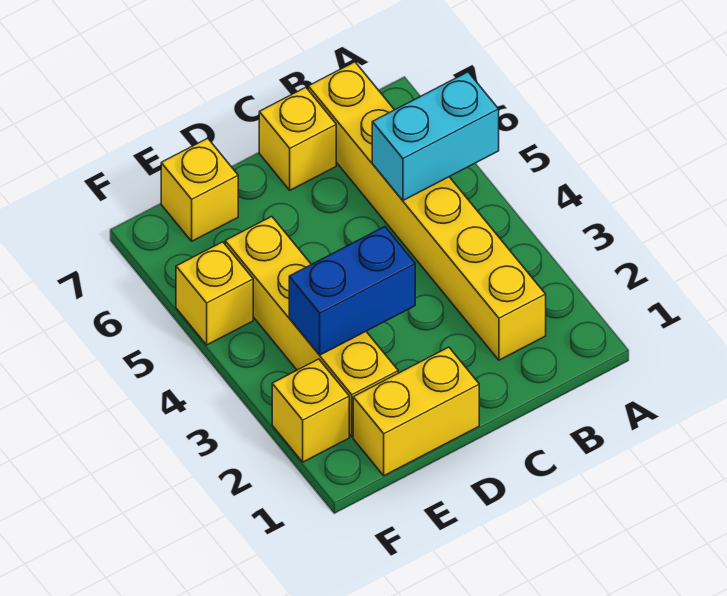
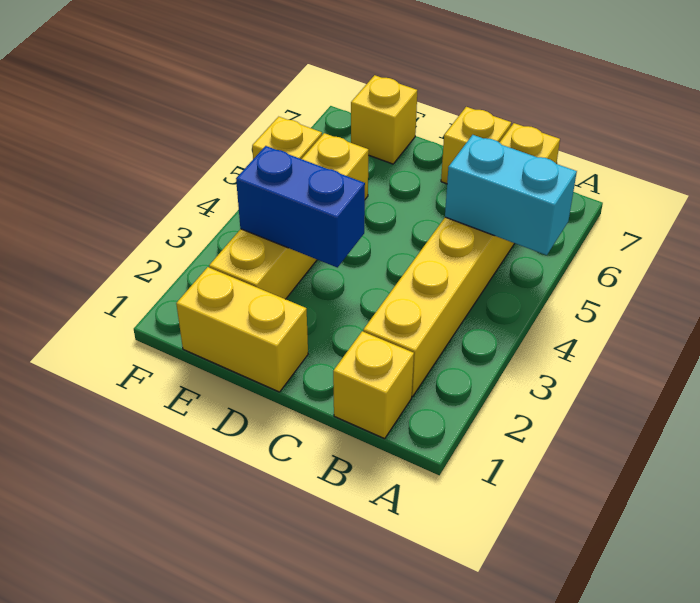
yellow brick F2 level 1 -> yellow brick B1 level 1

